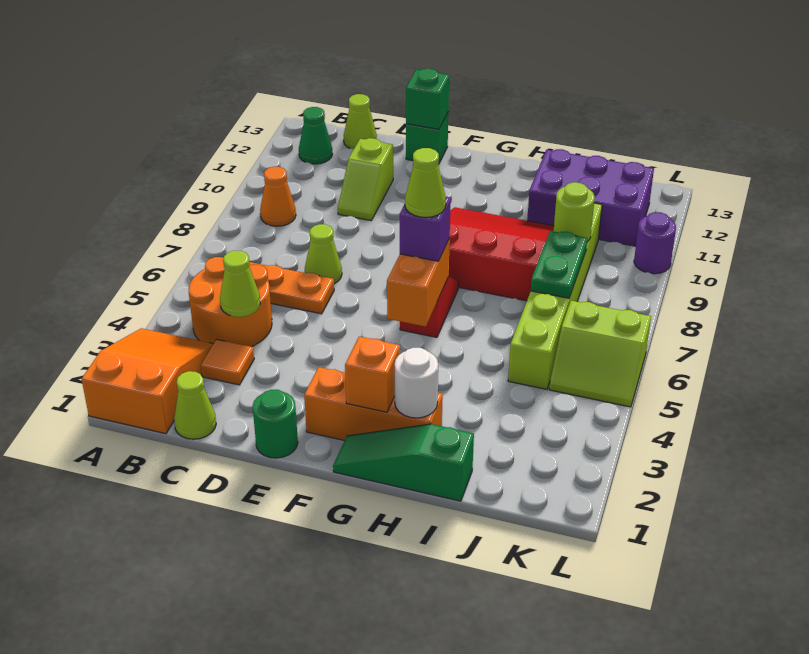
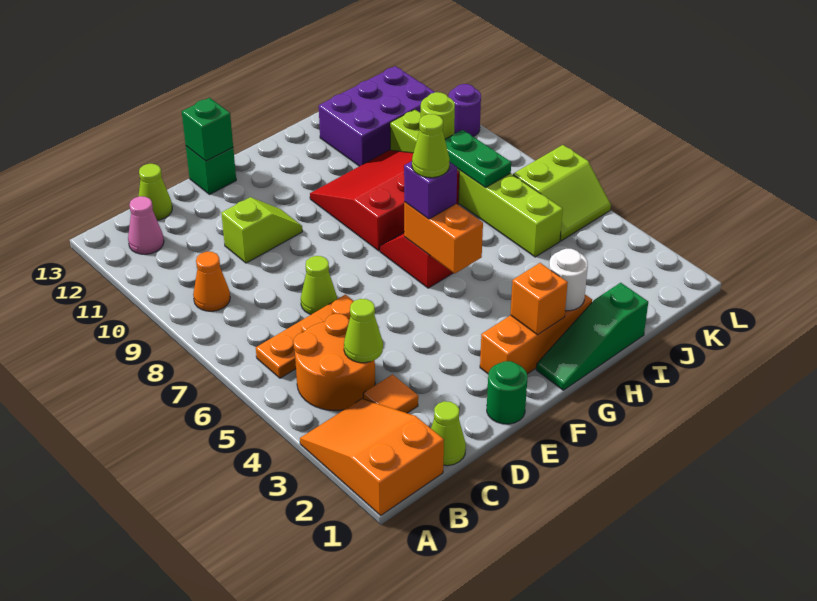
green cone B12 level 1 -> pink cone B12 level 1
lime slope D10:D11 level 1 top 11 -> lime slope D10:E10 level 1 top D

